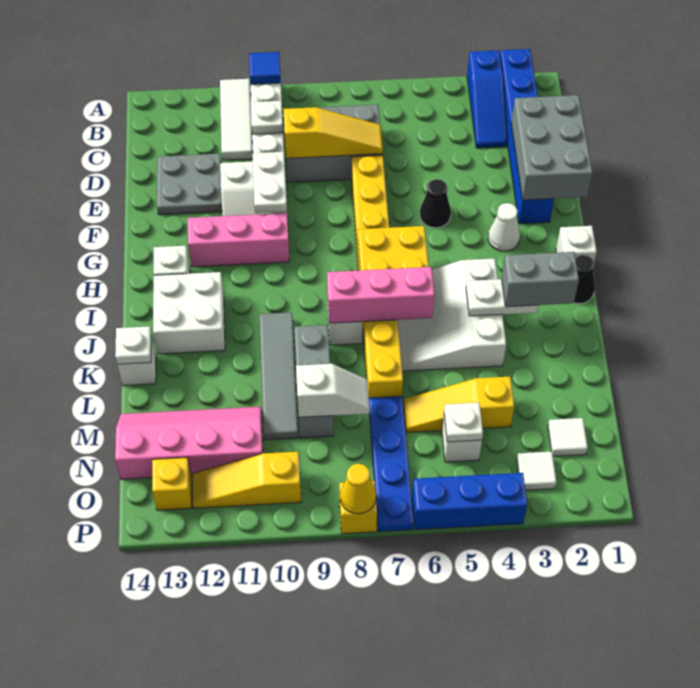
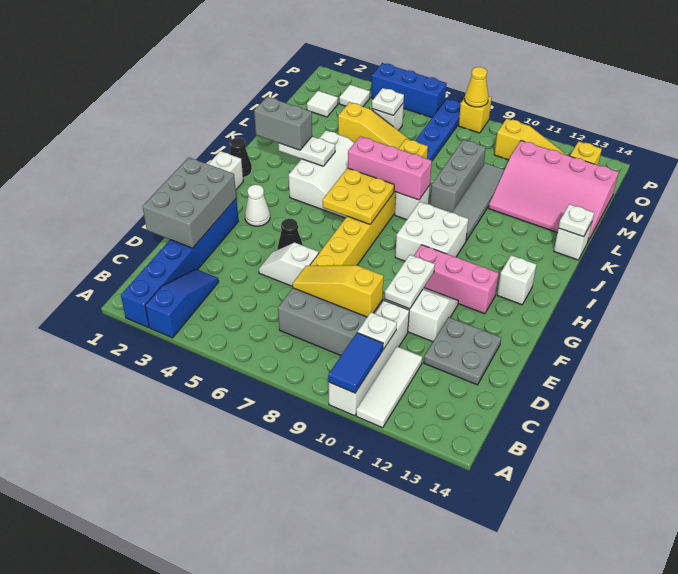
blue tile A10 level 2 -> blue tile A10:B10 level 2
white brick I12:J13 level 1 -> white brick H9:I10 level 1
white slope M8:M9 level 2 top 9 -> white slope E5:E6 level 1 top 6
pink slope M11:N14 level 1 top N -> pink slope L11:N14 level 1 top N

